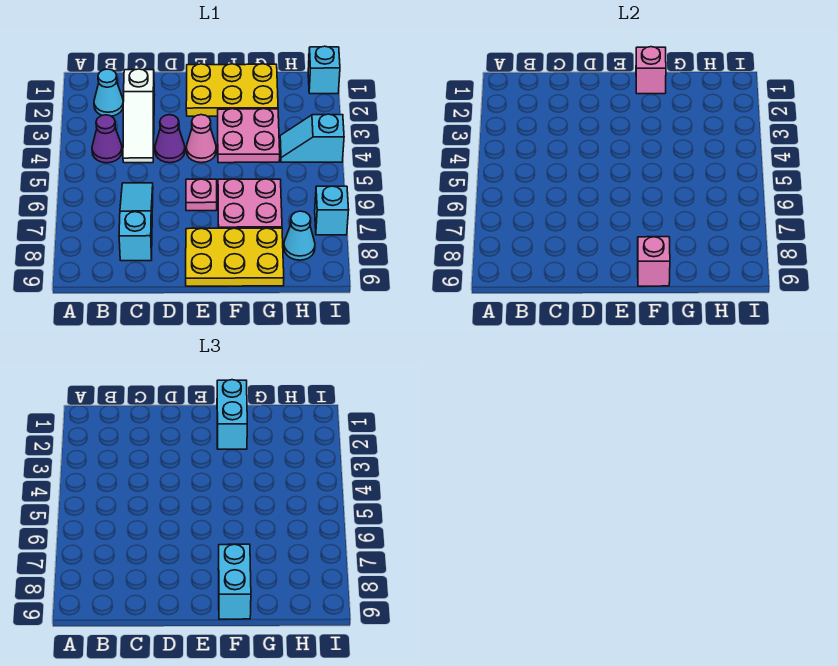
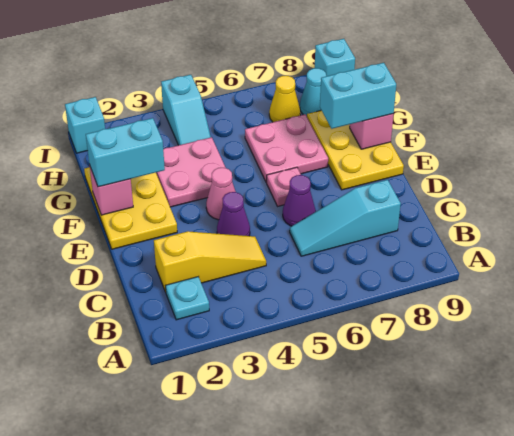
cyan cone B2 level 1 -> cyan plate B2 level 1
purple cone B4 level 1 -> purple cone D6 level 1
white slope C2:C4 level 1 top 2 -> yellow slope C2:C4 level 1 top 2
none -> yellow cone H7 level 1
cyan brick I7 level 1 -> cyan brick I9 level 1

